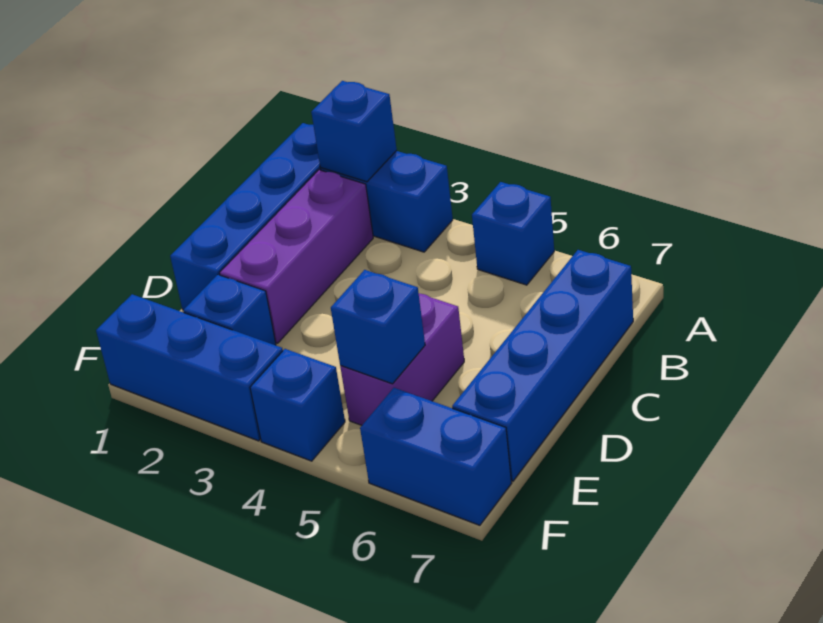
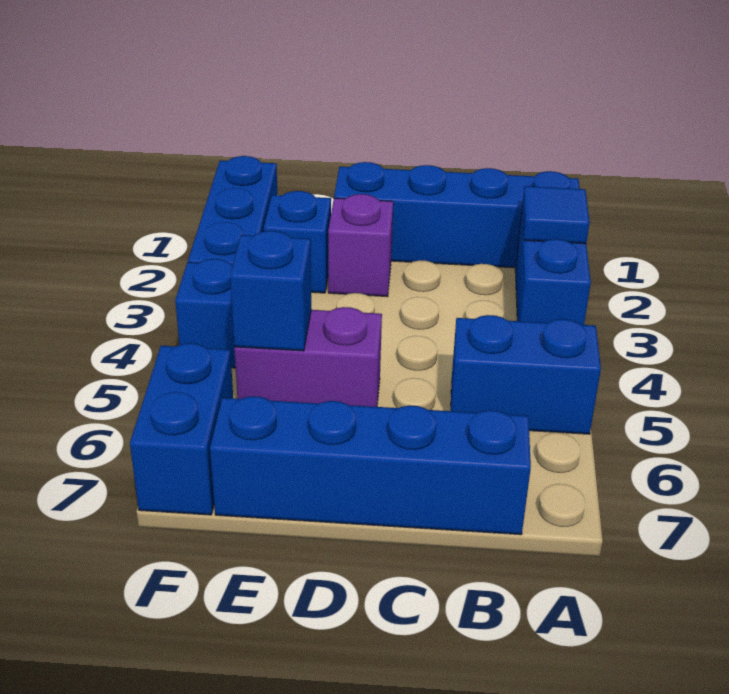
blue brick A2 level 2 -> blue tile A2 level 2
blue brick A5 level 1 -> blue brick A5:B5 level 1
purple brick B2:D2 level 1 -> purple brick D2 level 1

